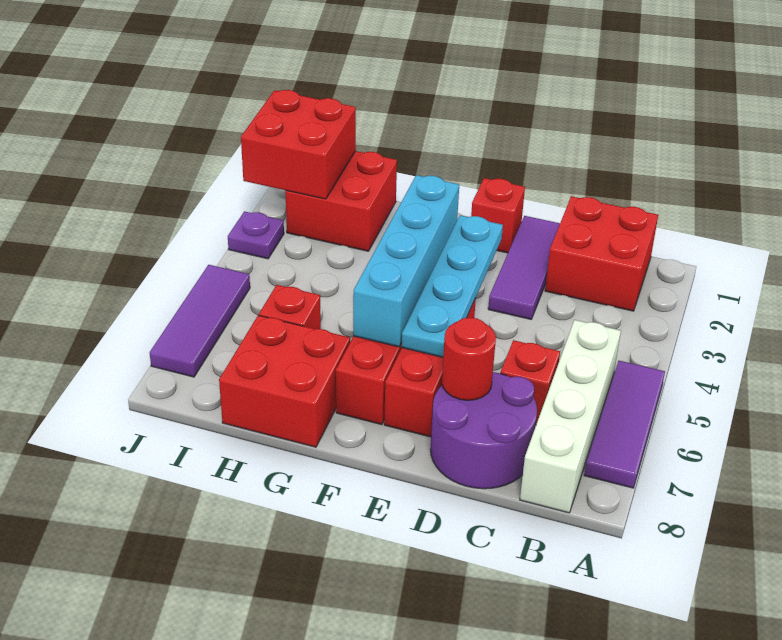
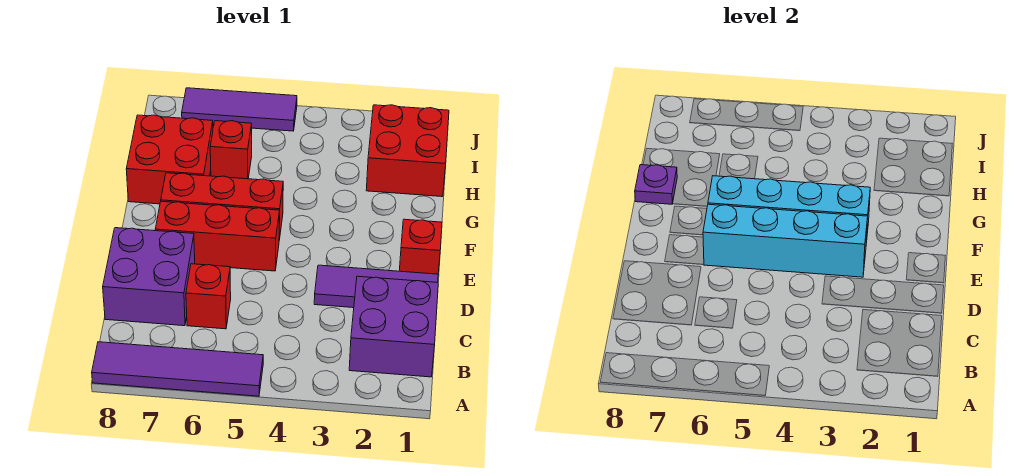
purple tile A5:A7 level 1 -> purple tile A5:A8 level 1
red brick B1:C2 level 1 -> purple brick B1:C2 level 1
white brick B5:B8 level 1 -> none
purple round brick C7:D8 level 1 -> purple brick C7:D8 level 1
red round brick D7 level 2 -> none
cyan plate E3:E6 level 2 -> cyan brick E3:E6 level 2
red brick I1:J2 level 2 -> none
purple plate J3 level 1 -> purple plate G8 level 2

